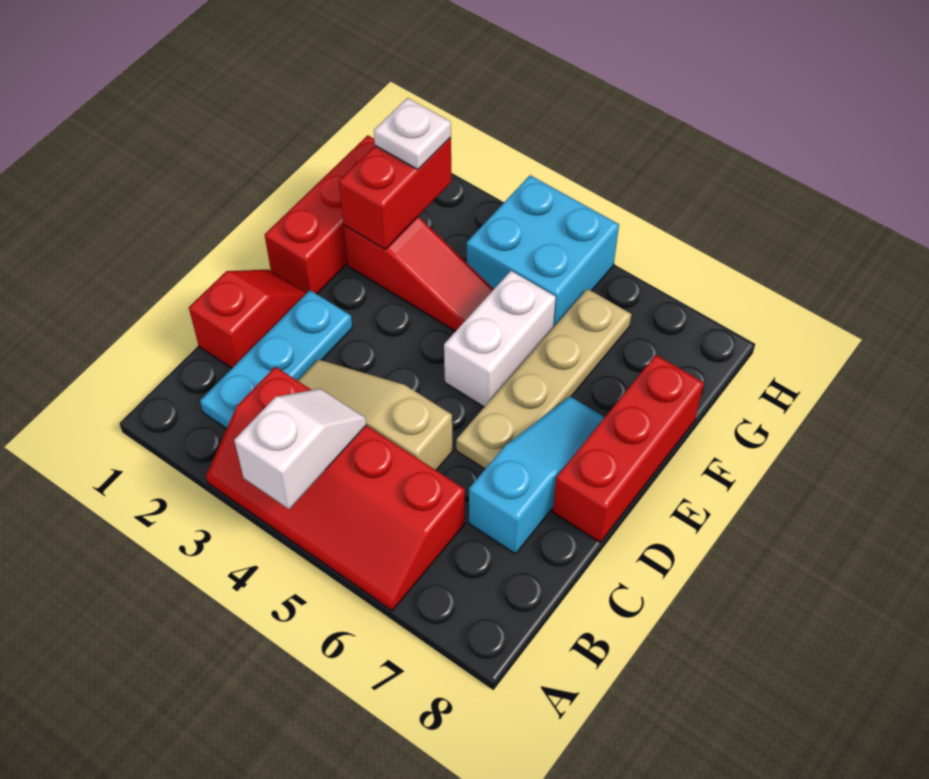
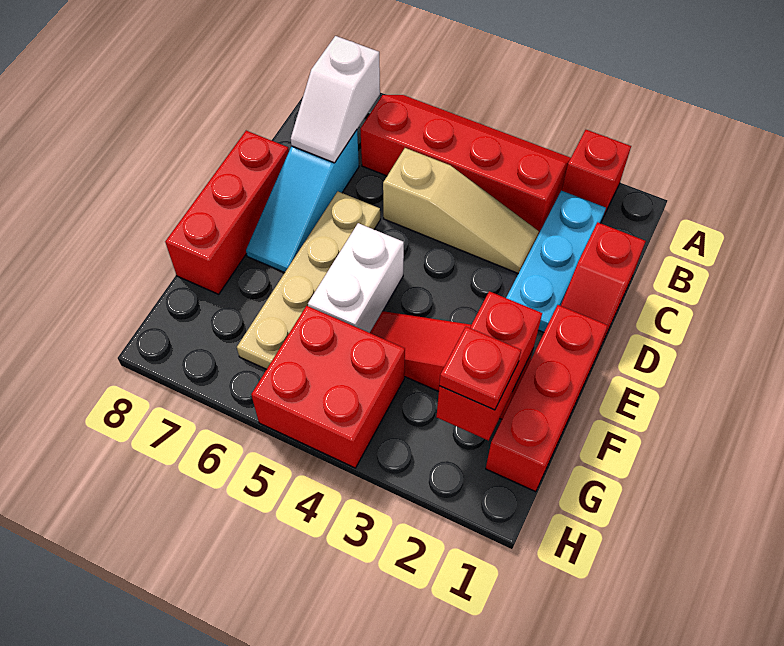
none -> red brick A2 level 1
white slope A4:B4 level 2 top A -> white slope B7:C7 level 2 top B
white plate G2 level 3 -> red plate G2 level 3
cyan brick G4:H5 level 1 -> red brick G4:H5 level 1

